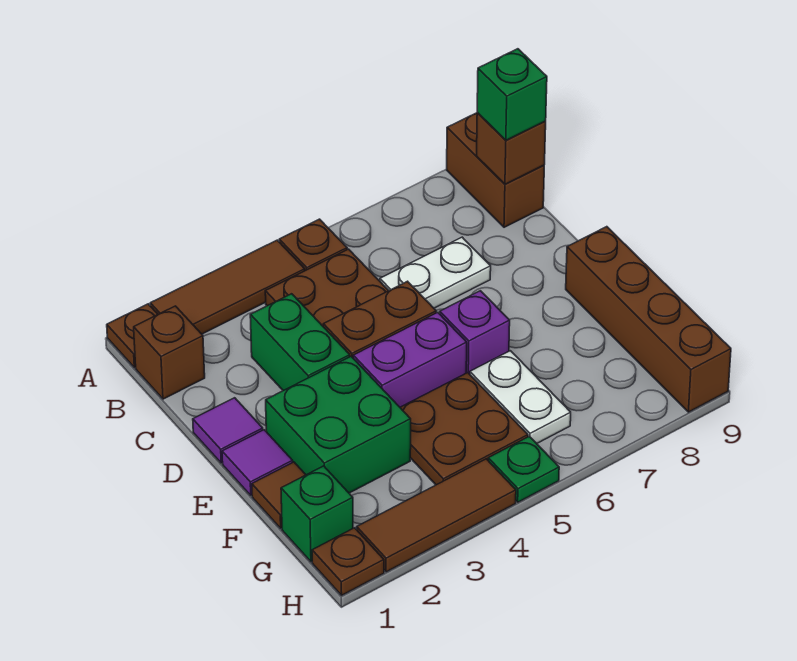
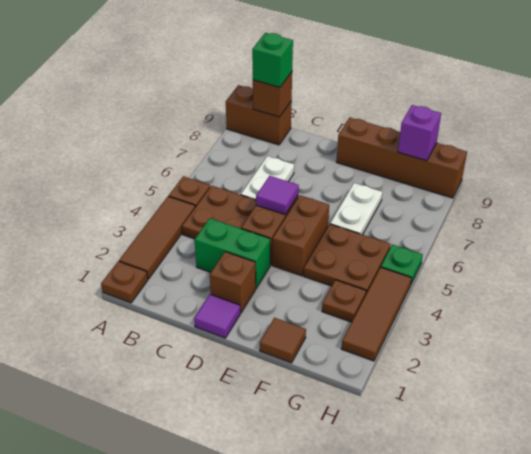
brown brick B1 level 1 -> brown brick D2 level 1
purple tile E1 level 1 -> purple tile D5 level 2
green brick E2:F3 level 1 -> none
purple brick E4:E5 level 1 -> brown brick E4:E5 level 1
purple brick E6 level 1 -> purple brick G9 level 2
white plate F6:G6 level 1 -> white plate F6:F7 level 1
green brick G1 level 1 -> none
brown plate H1 level 1 -> brown plate G3 level 1

